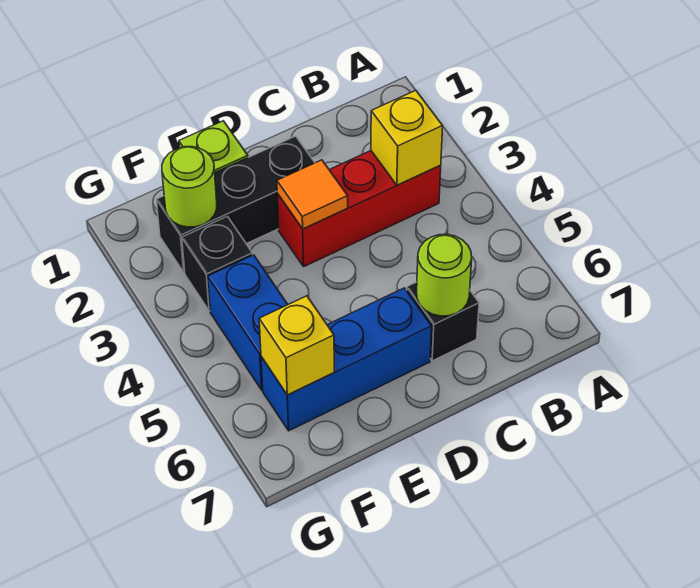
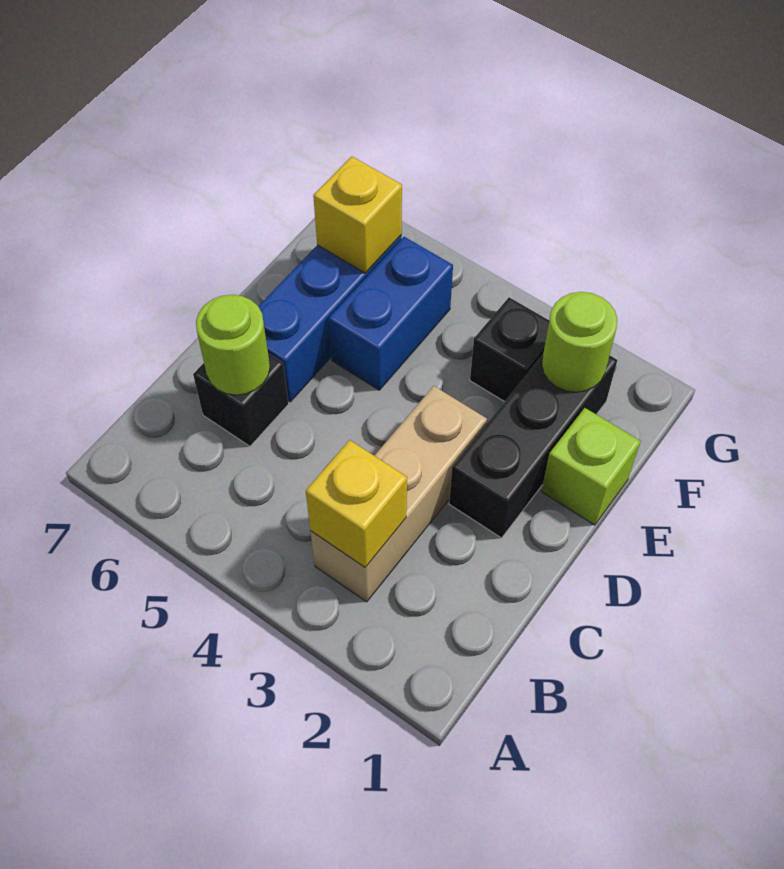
red brick B3:D3 level 1 -> tan brick B3:D3 level 1
orange tile D3 level 2 -> none
blue brick F4:F5 level 1 -> blue brick E5:F5 level 1

